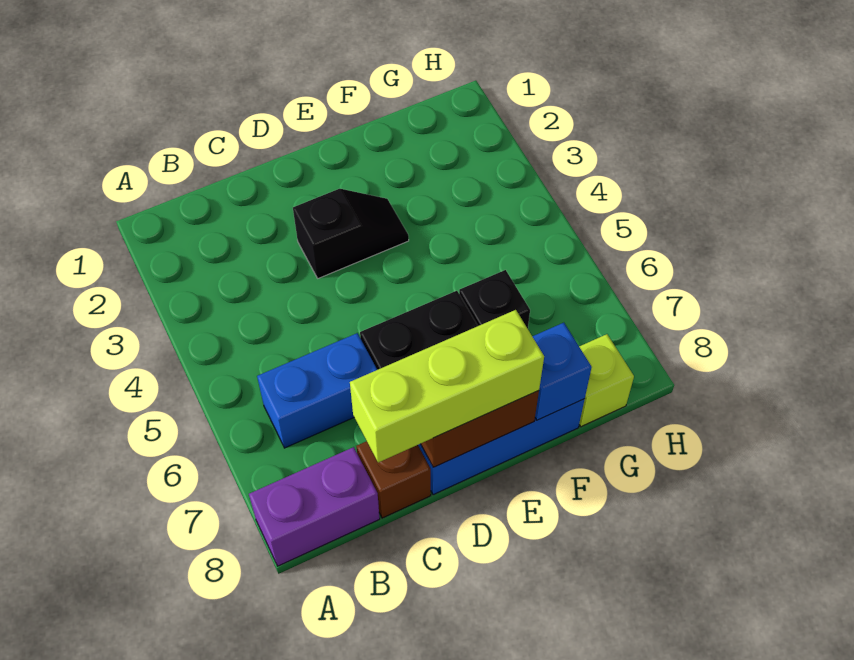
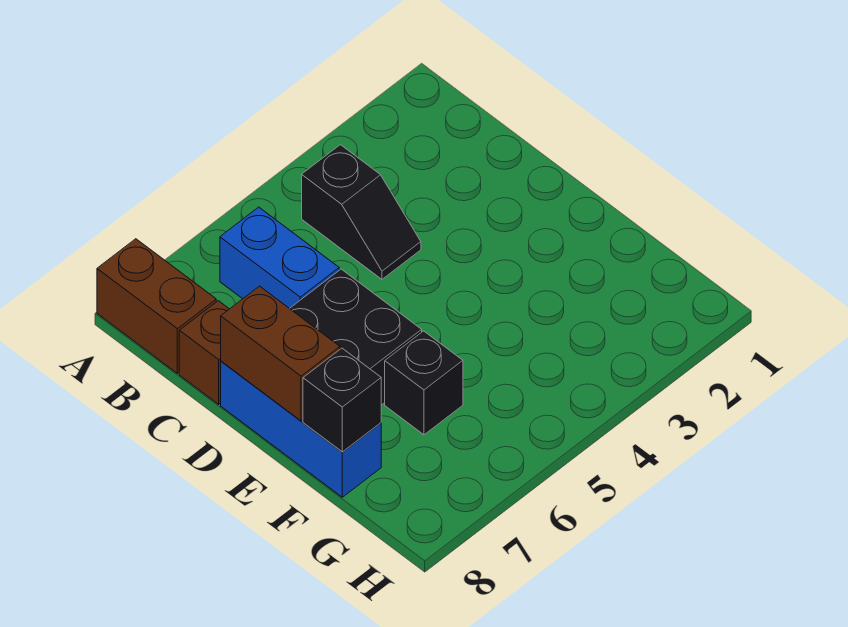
purple brick A8:B8 level 1 -> brown brick A8:B8 level 1
lime brick C8:E8 level 3 -> none
black slope D3:E3 level 1 top D -> black slope B4:C4 level 1 top B
blue brick F8 level 2 -> black brick F8 level 2
lime brick G8 level 1 -> none

